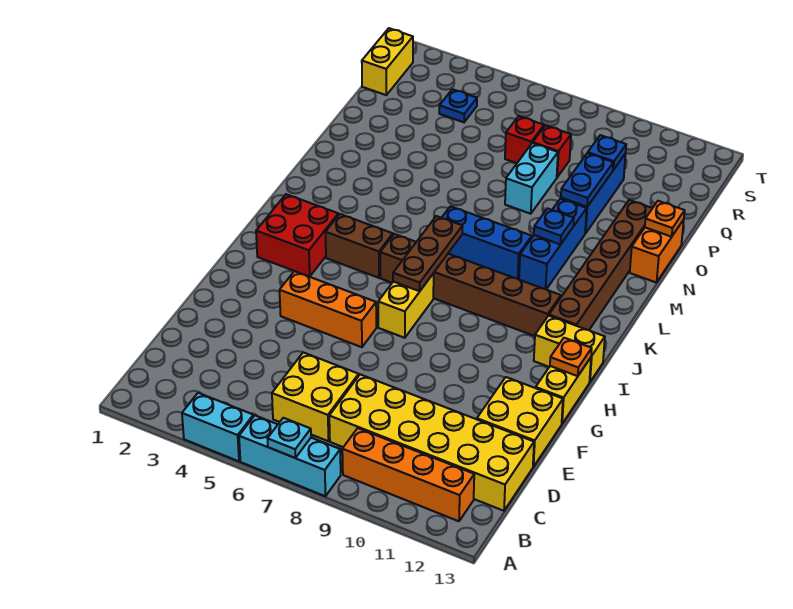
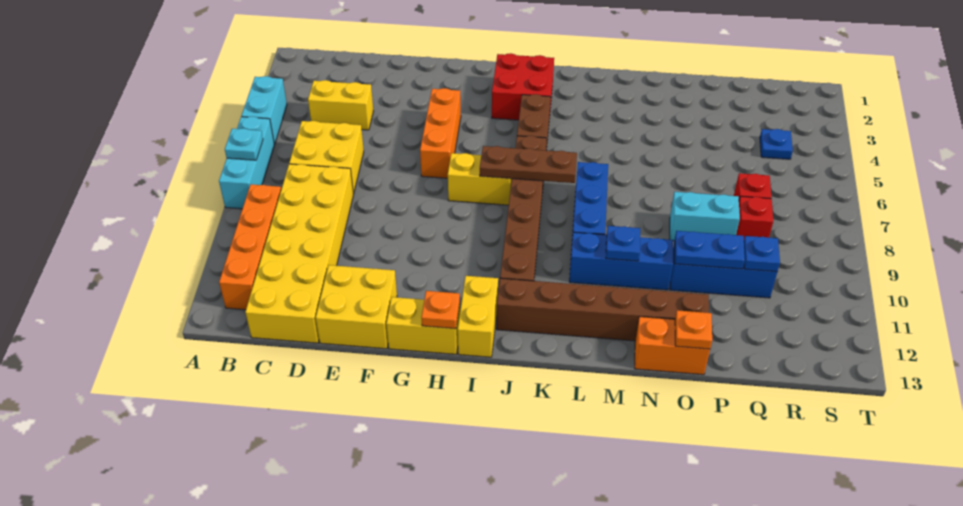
yellow brick R1:S1 level 1 -> yellow brick C4:D4 level 1

